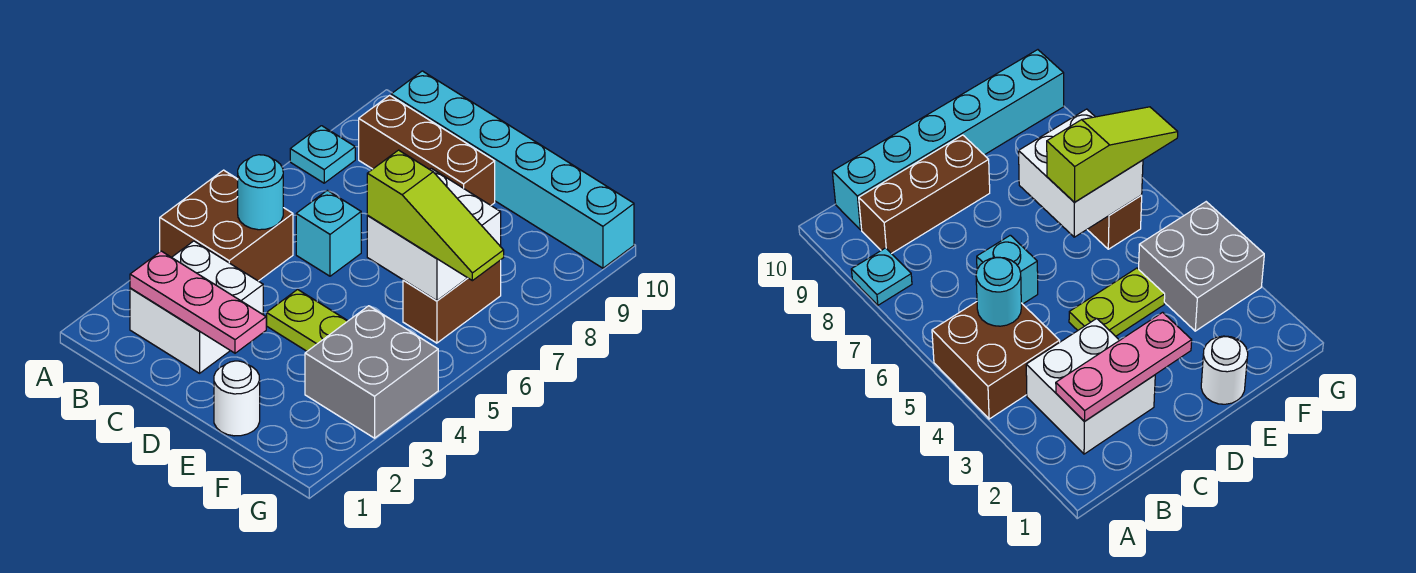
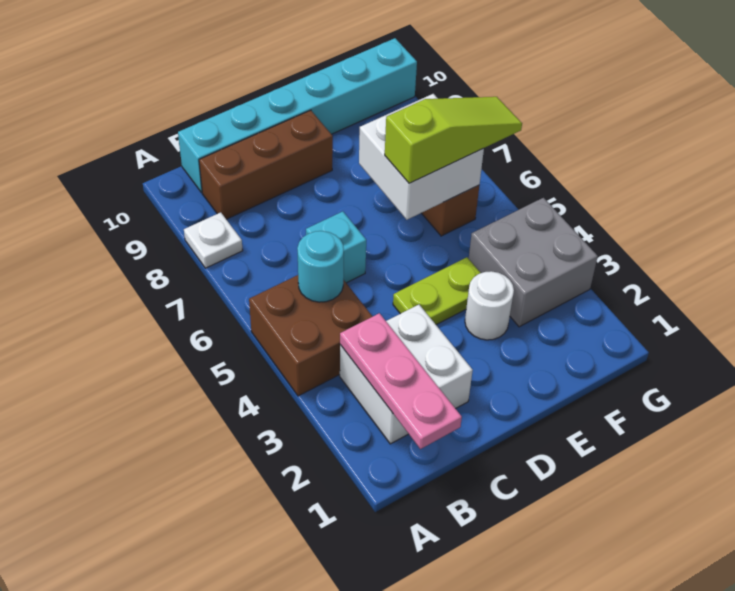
cyan plate A8 level 1 -> white plate A8 level 1
pink plate B2:D2 level 2 -> pink plate B1:B3 level 2
white round brick E1 level 1 -> white round brick E3 level 1

